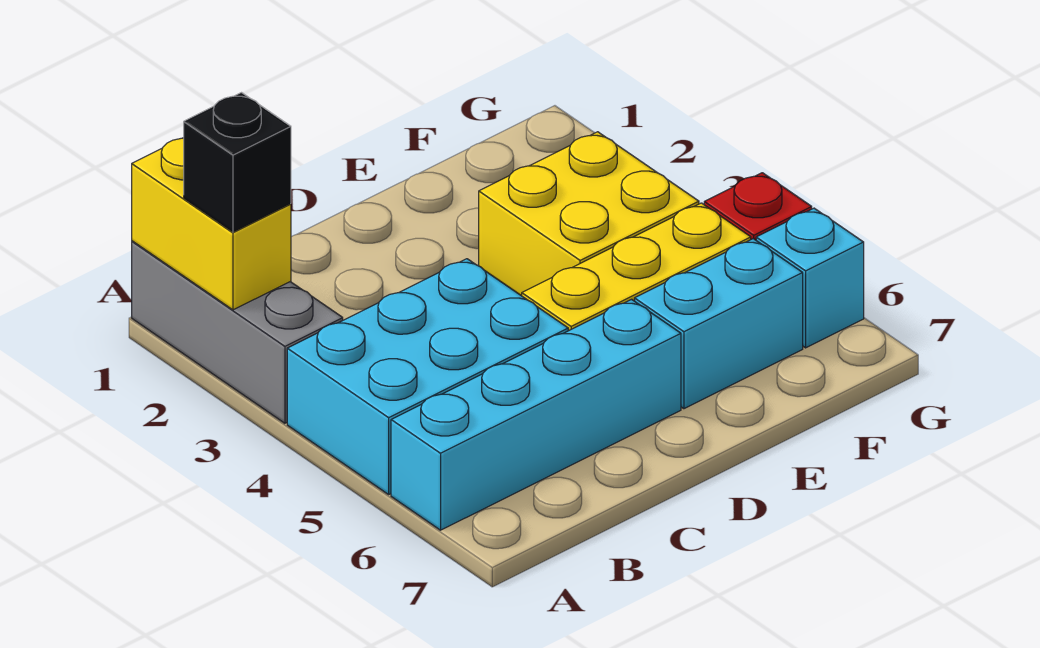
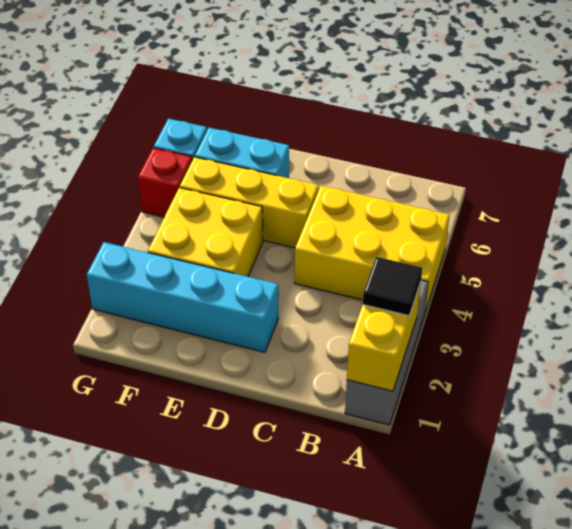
black brick A2 level 3 -> black tile A2 level 3
cyan brick A4:C5 level 1 -> yellow brick A4:C5 level 1
cyan brick A6:D6 level 1 -> cyan brick D2:G2 level 1

